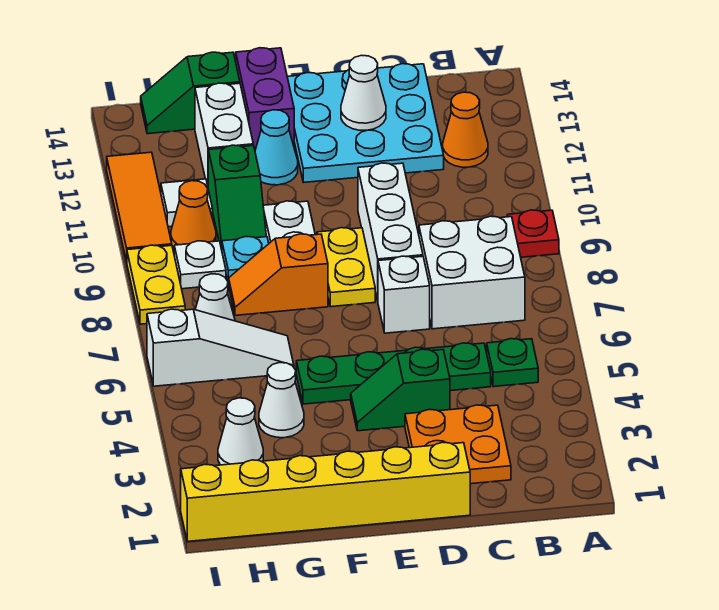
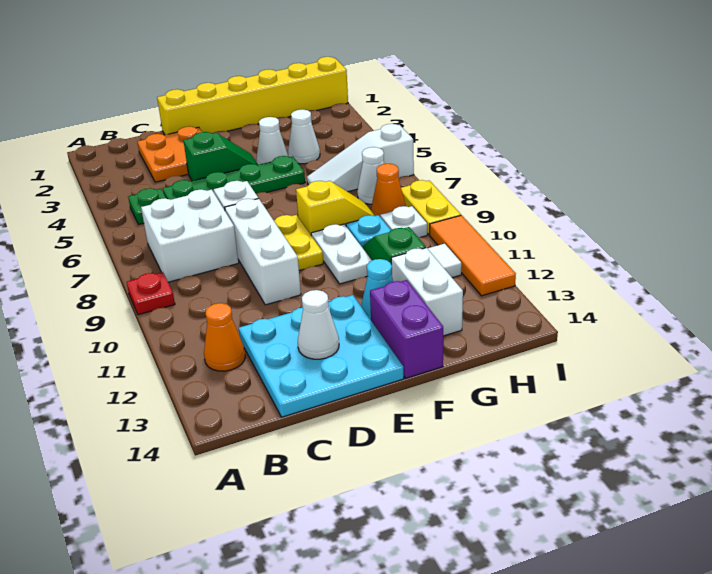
orange slope F8:G8 level 1 top F -> yellow slope F8:G8 level 1 top F
green slope G14:H14 level 1 top G -> none
white cone H3 level 1 -> white cone F4 level 1
orange cone H10 level 1 -> orange cone H8 level 1

